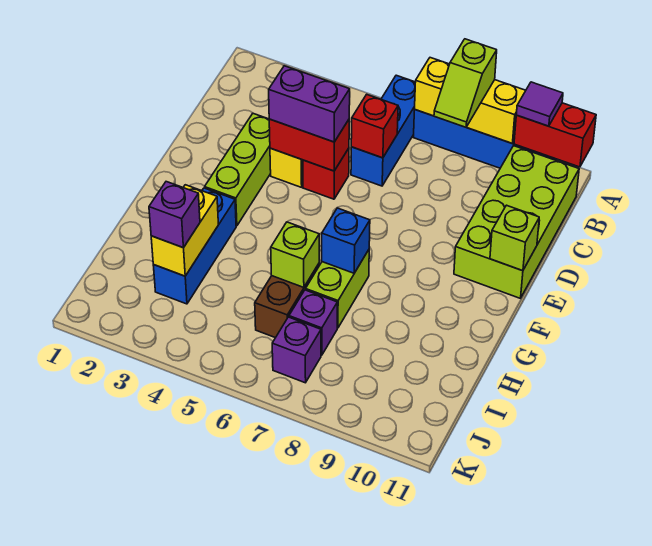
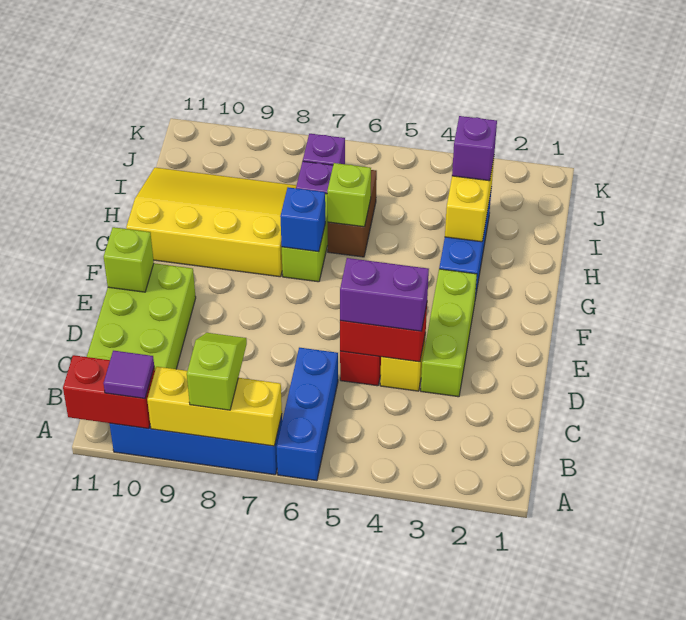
red brick C6 level 2 -> none
none -> yellow slope G8:I11 level 1 top G

